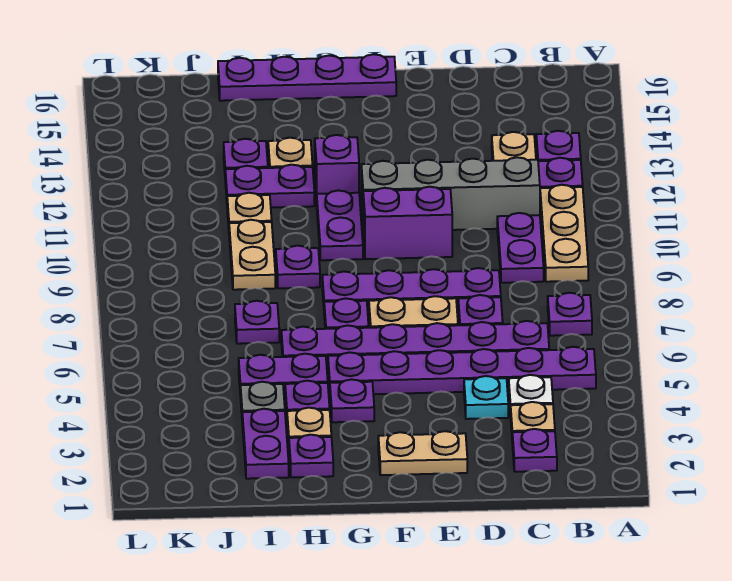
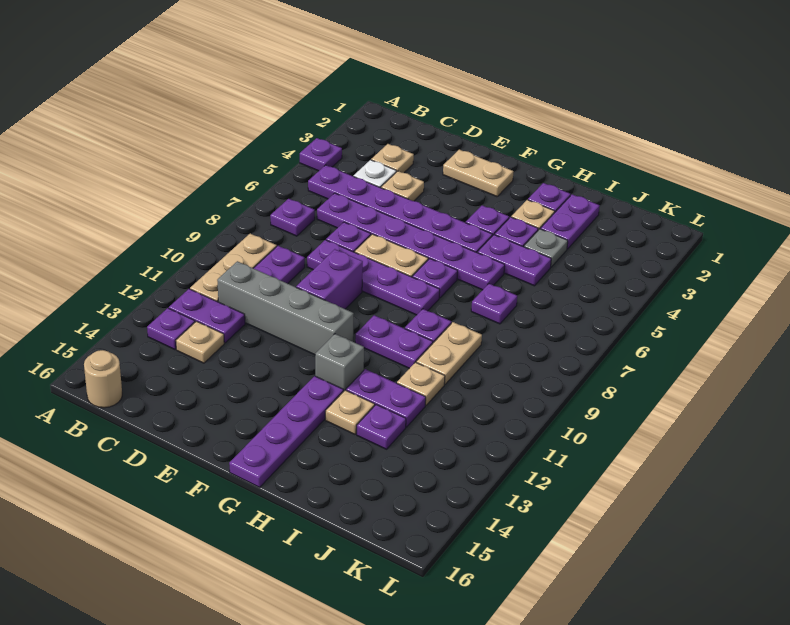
none -> tan round brick B16 level 1
purple plate C2 level 1 -> purple plate A4 level 1
cyan plate D4 level 1 -> tan plate D4 level 1
purple brick E10:F10 level 1 -> purple brick E9:E10 level 1
purple plate F16:I16 level 1 -> purple plate G13:G16 level 1
purple plate G10:G11 level 1 -> purple plate G10:H10 level 1
purple brick G12 level 1 -> grey brick G12 level 1

